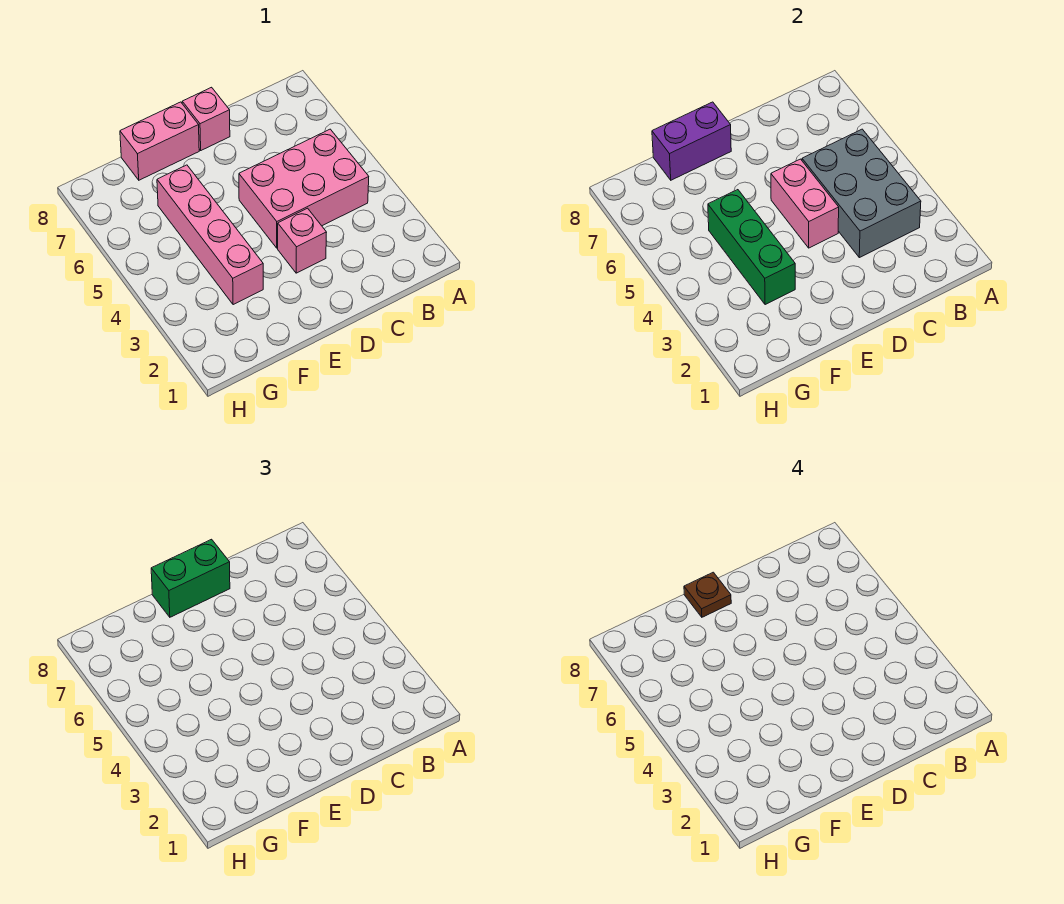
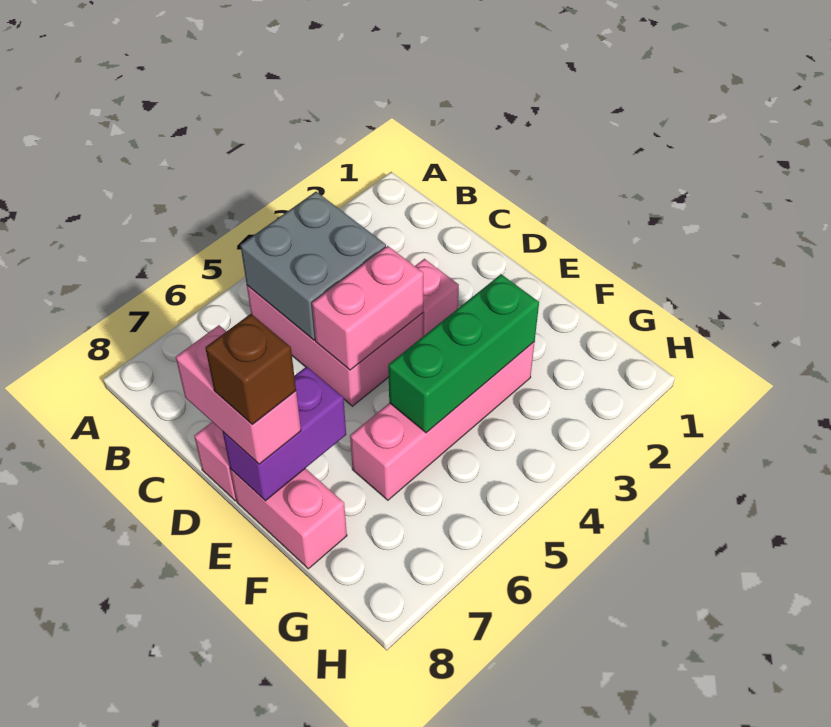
grey brick B3:C5 level 2 -> grey brick B4:C5 level 2
green brick D8:E8 level 3 -> pink brick D8:E8 level 3
purple brick E8:F8 level 2 -> purple brick E7:E8 level 2
brown plate E8 level 4 -> brown brick E8 level 4

